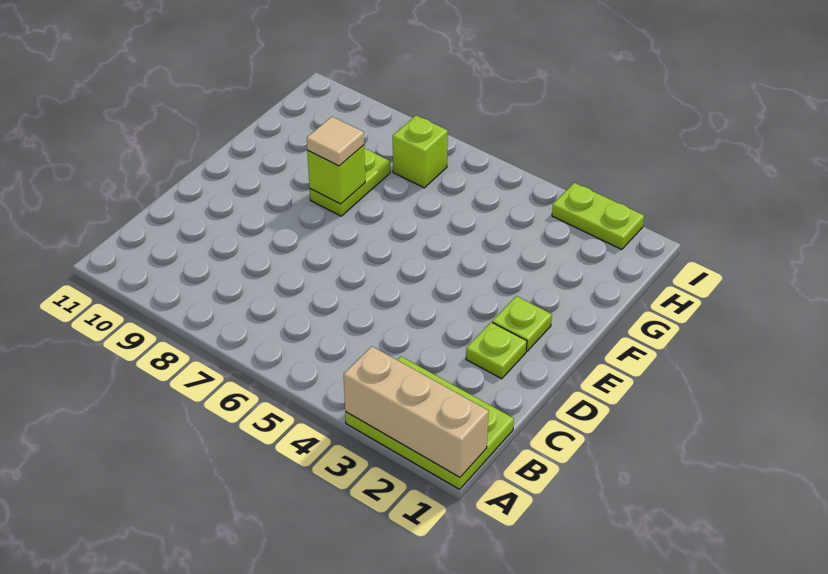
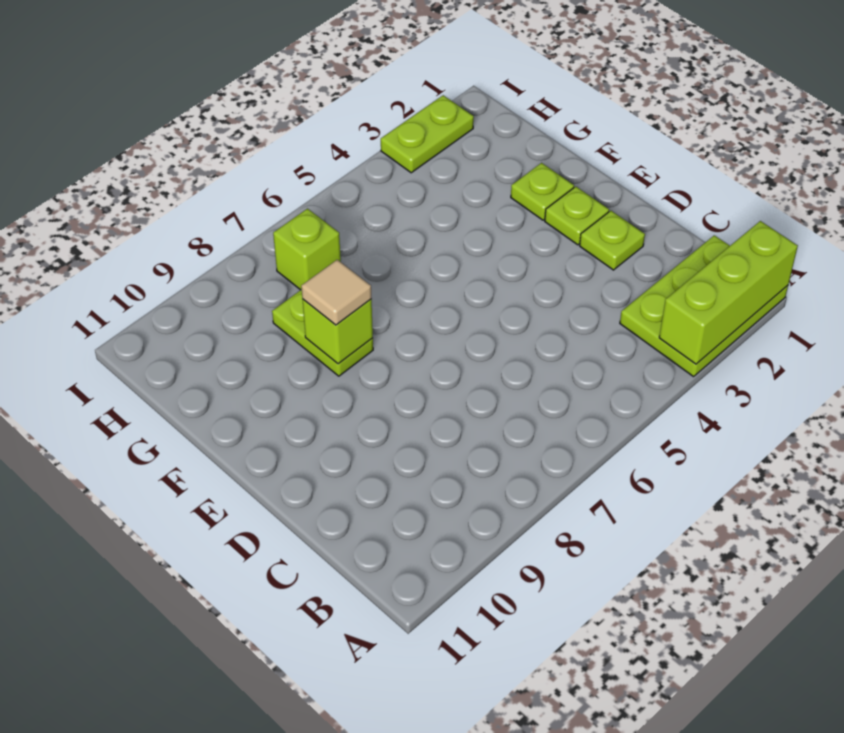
tan brick A1:A3 level 2 -> lime brick A1:A3 level 2
none -> lime plate F2 level 1

